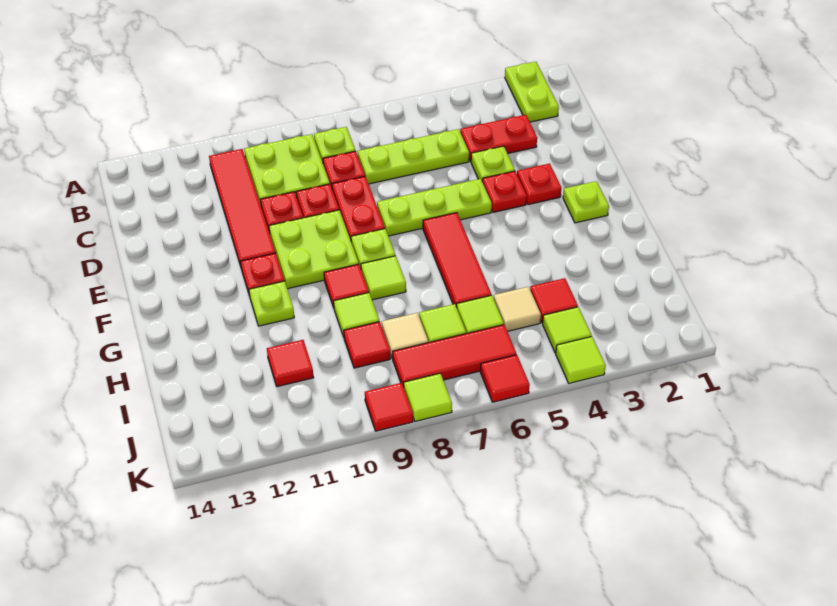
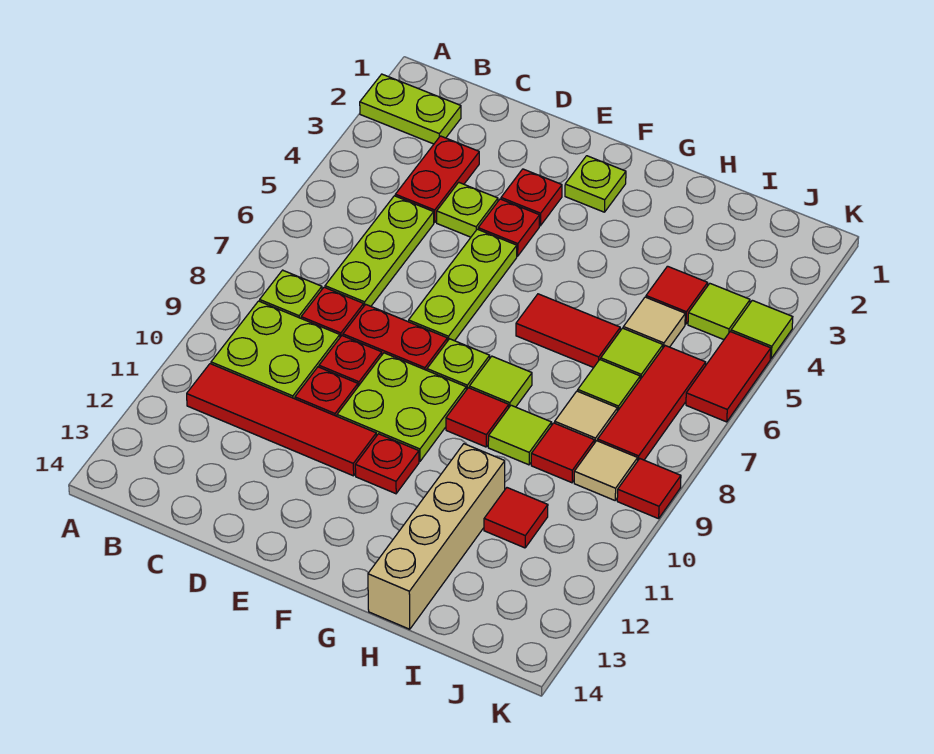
red tile F6:H6 level 1 -> red tile G6:H6 level 1
lime plate G11 level 1 -> none
none -> tan brick H11:H14 level 1
none -> tan tile J9 level 1
red tile K6 level 1 -> red tile K5:K6 level 1
lime tile K8 level 1 -> none

